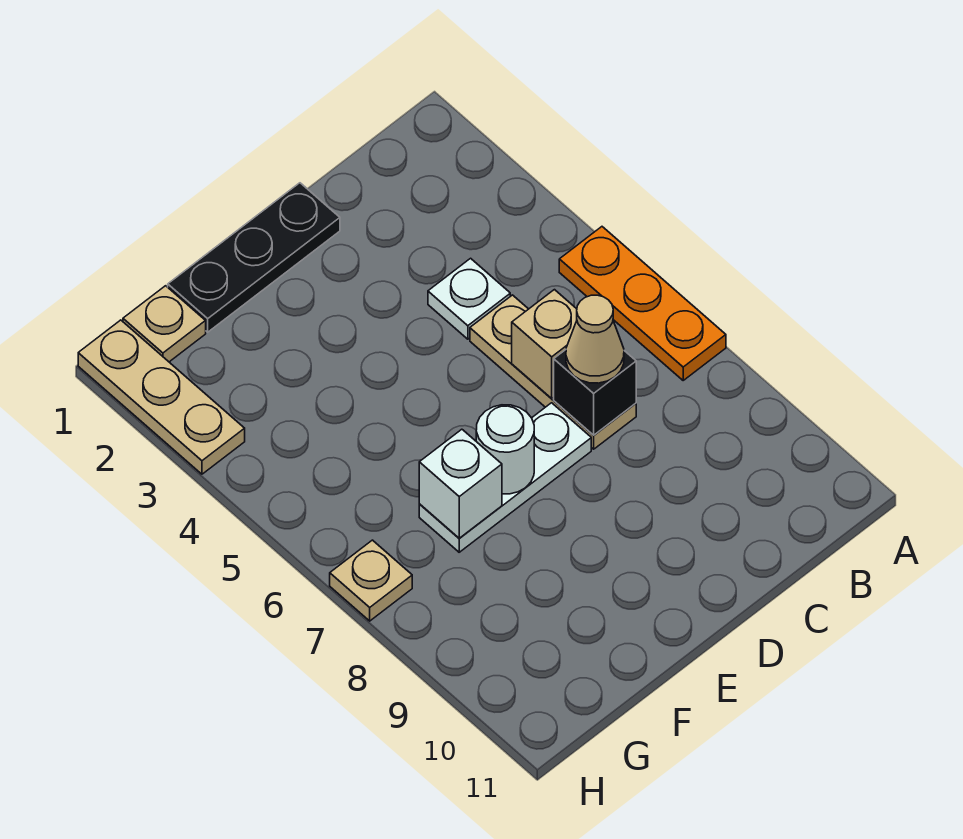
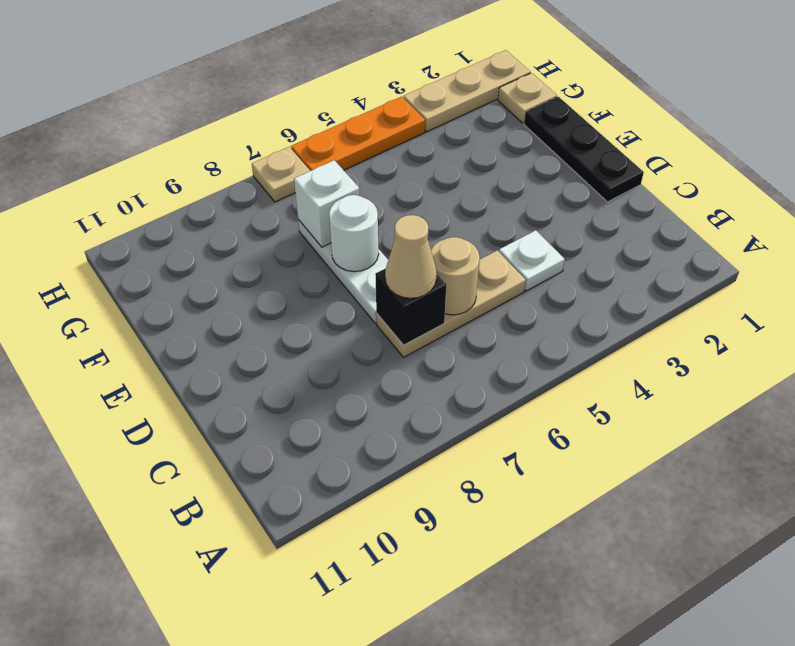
orange plate A5:A7 level 1 -> orange plate H4:H6 level 1
tan brick C6 level 2 -> tan round brick C6 level 2

